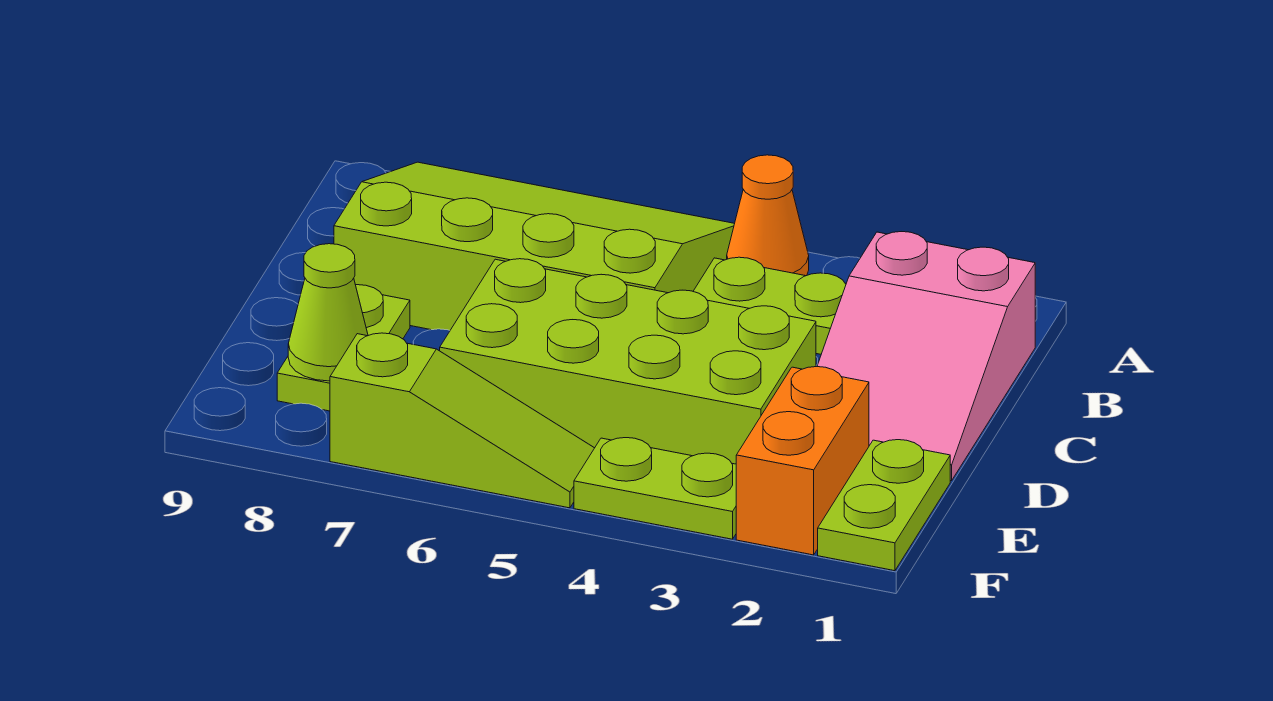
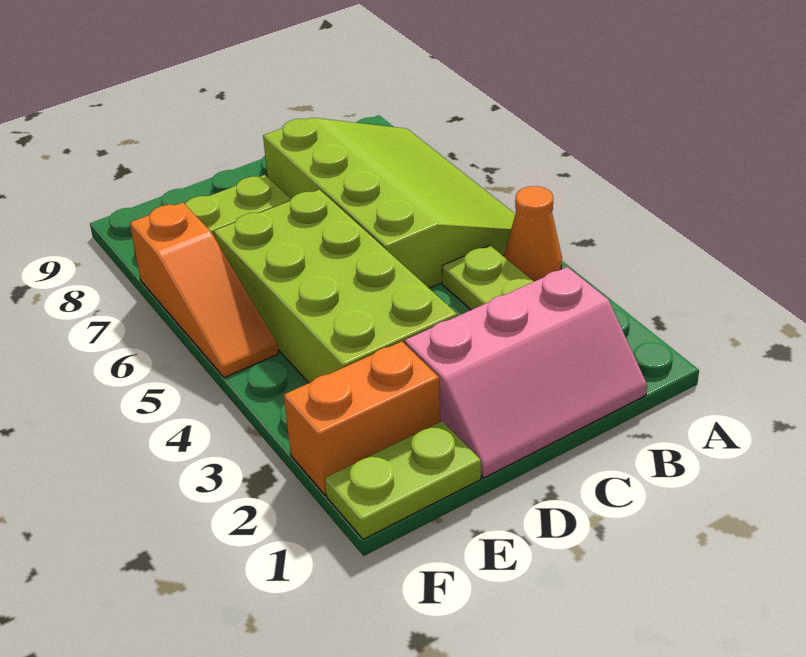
pink slope B1:D2 level 1 top B -> pink slope B1:D2 level 1 top 2
lime cone E8 level 2 -> none
lime plate F3:F4 level 1 -> none
lime slope F5:F7 level 1 top 7 -> orange slope F5:F7 level 1 top 7

